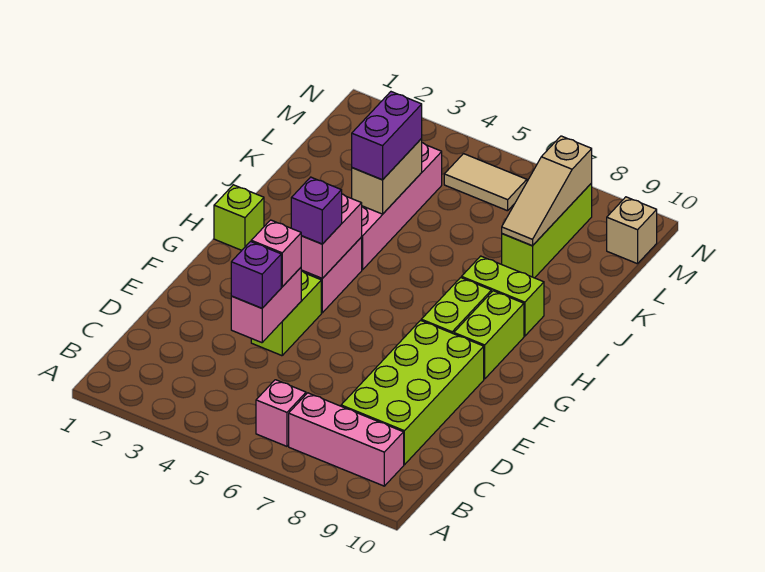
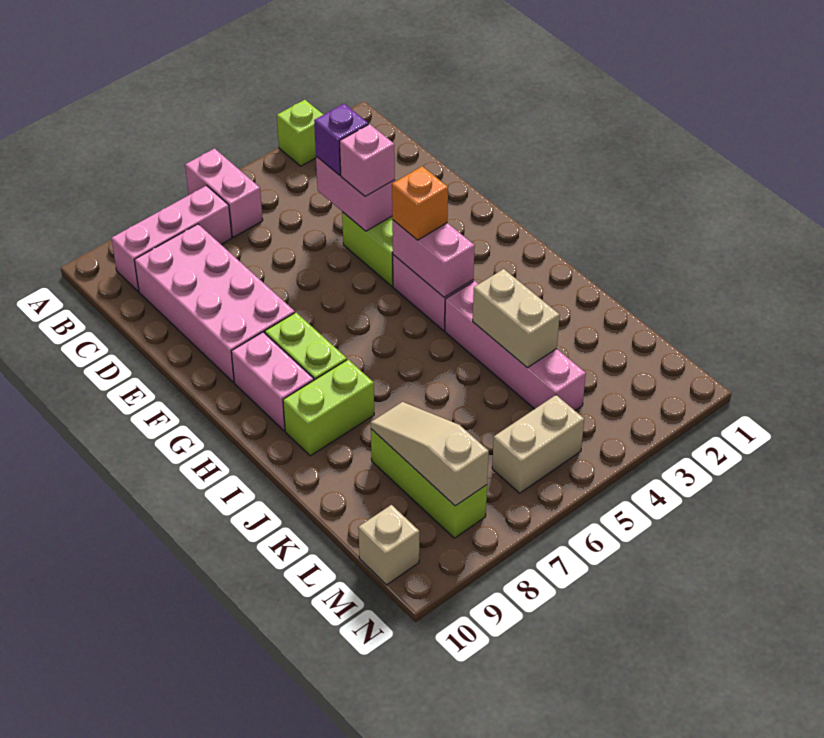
pink brick B6 level 1 -> pink brick A6:B6 level 1
lime brick C8:F9 level 1 -> pink brick C8:F9 level 1
purple brick G4 level 3 -> orange brick G4 level 3
lime brick G9:H9 level 1 -> pink brick G9:H9 level 1
lime brick H1 level 1 -> lime brick A3 level 1
purple brick J4:K4 level 3 -> none
tan tile M5:M6 level 1 -> tan brick M5:M6 level 1

